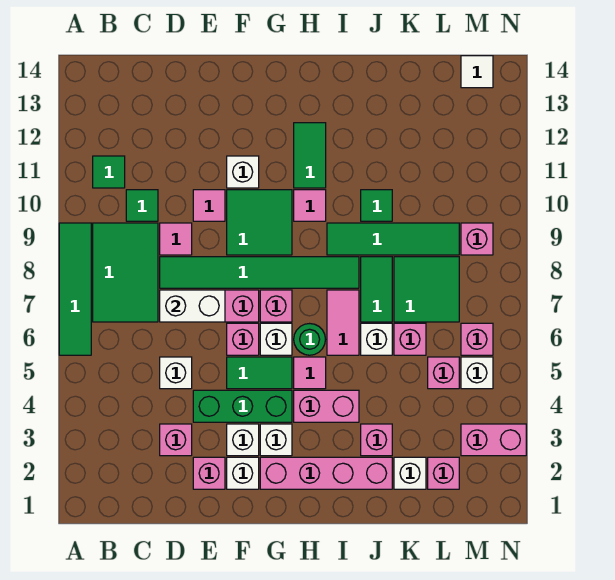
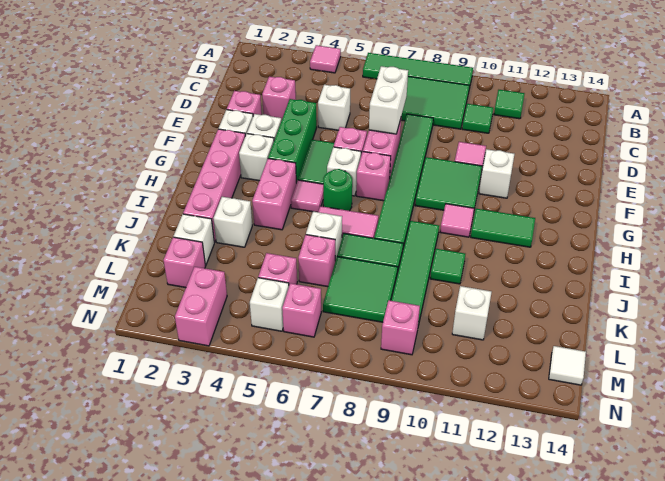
pink tile D9 level 1 -> pink tile A4 level 1
pink brick J3 level 1 -> white brick J3 level 1
none -> white brick L11 level 1

